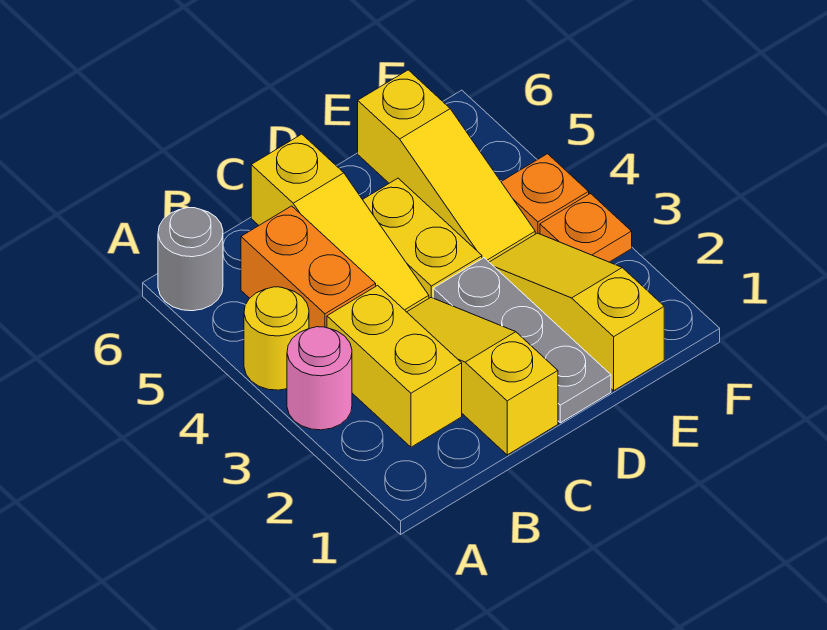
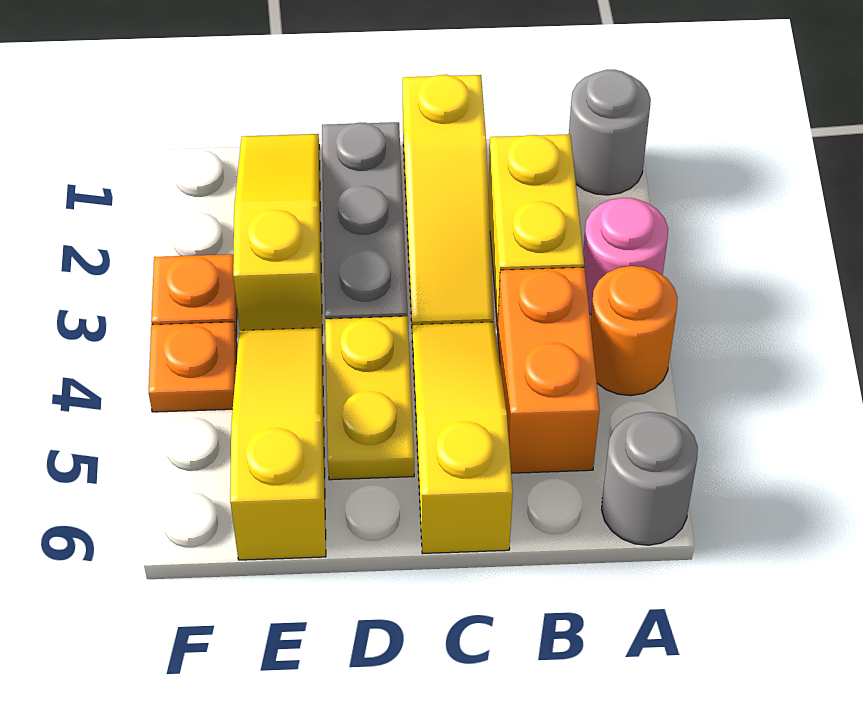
none -> grey round brick A1 level 1
yellow round brick A4 level 1 -> orange round brick A4 level 1
yellow slope E1:E3 level 1 top 1 -> yellow slope E1:E3 level 1 top 3

